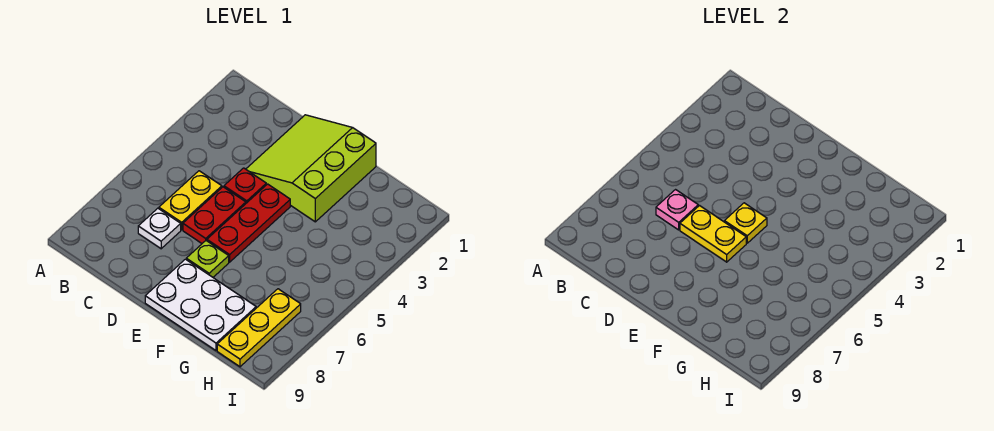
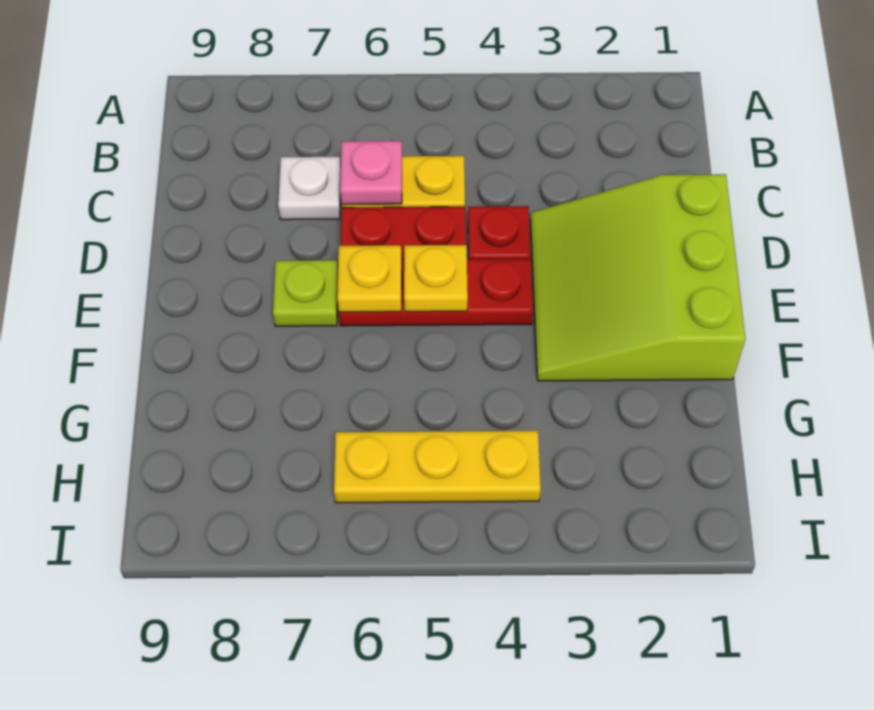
lime slope D1:F3 level 1 top F -> lime slope D1:F3 level 1 top 1
yellow plate D6:E6 level 2 -> yellow plate E6 level 2
white plate E8:G9 level 1 -> none
yellow plate H7:H9 level 1 -> yellow plate H4:H6 level 1

